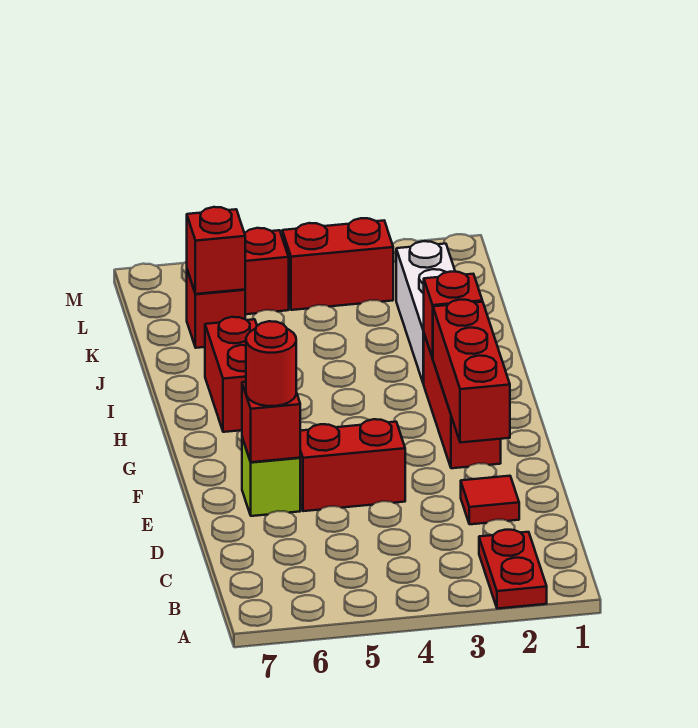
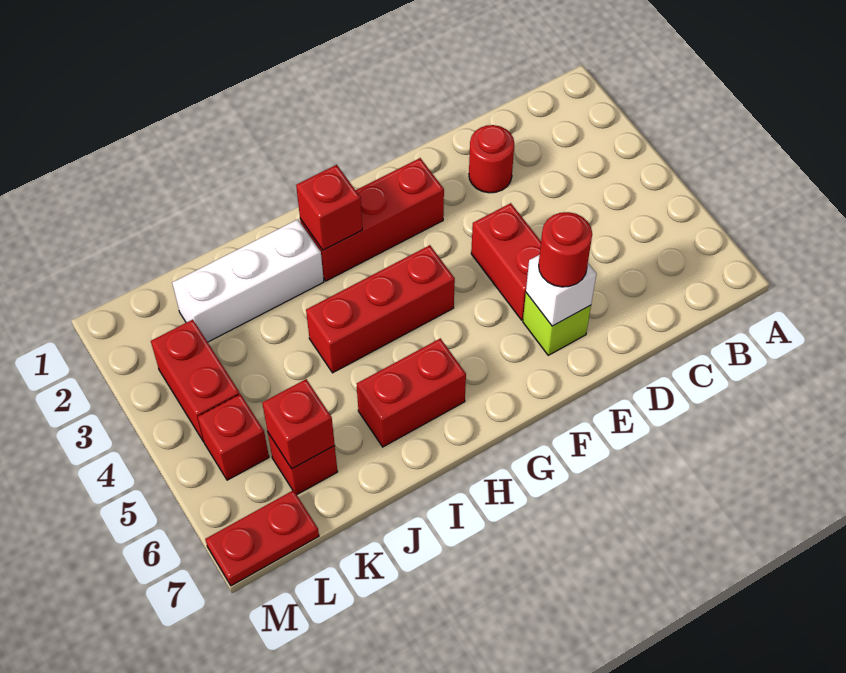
red plate A2:B2 level 1 -> red plate L7:M7 level 1
red tile D2 level 1 -> red round brick D2 level 1
red brick E2:G2 level 2 -> red brick G4:I4 level 1
red brick E6 level 2 -> white brick E6 level 2

